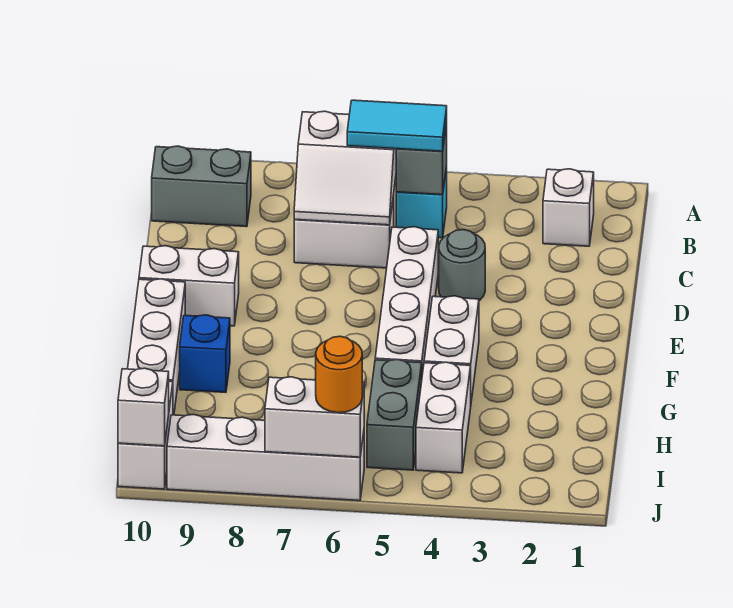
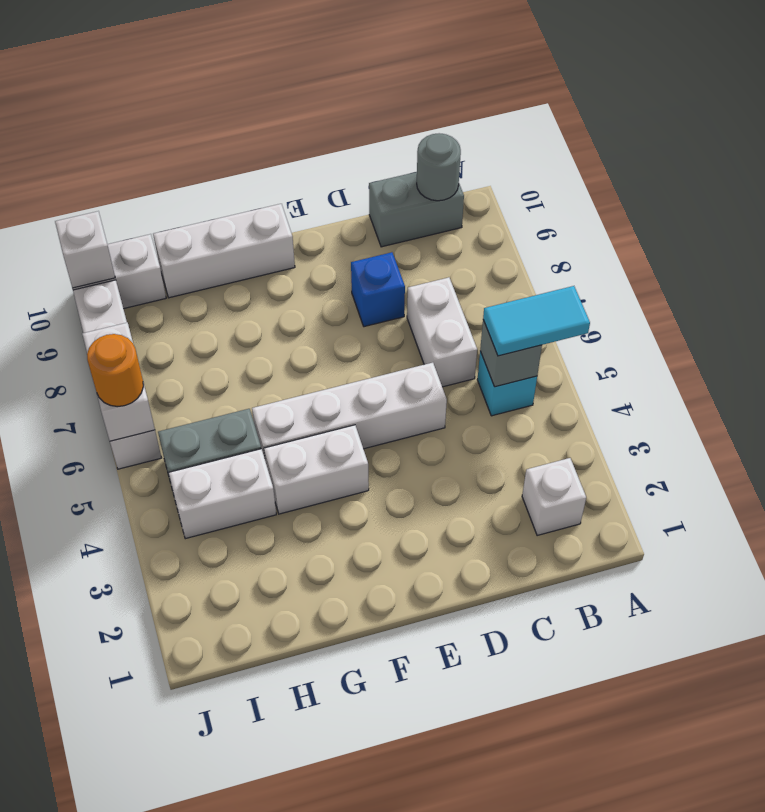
cyan tile B5:B6 level 3 -> cyan tile A5:B5 level 3
white slope B6:C7 level 2 top B -> none
grey brick B9:B10 level 1 -> grey brick B10:C10 level 1
grey round brick D4 level 1 -> grey round brick B10 level 2
white brick E9:E10 level 1 -> none
blue brick G9 level 1 -> blue brick D8 level 1

